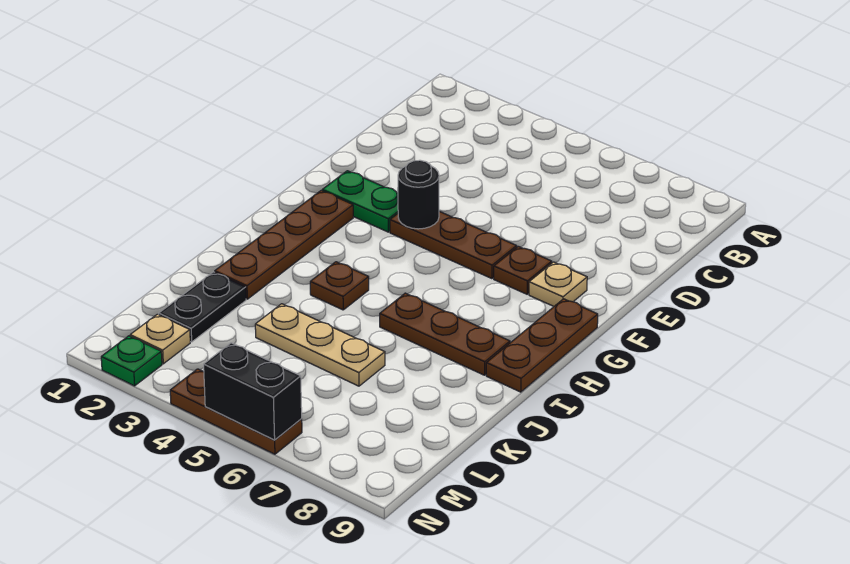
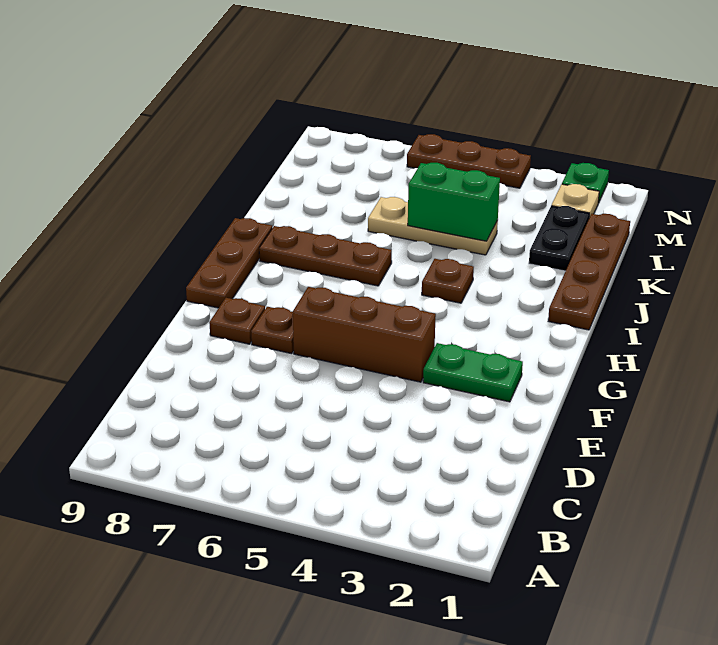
brown plate F4:F6 level 1 -> brown brick F4:F6 level 1
black round brick F4 level 2 -> none
tan plate F8 level 1 -> brown plate F8 level 1
brown plate G2:J2 level 1 -> brown plate I1:L1 level 1
none -> green brick K4:K5 level 2
black brick N5:N6 level 2 -> none

